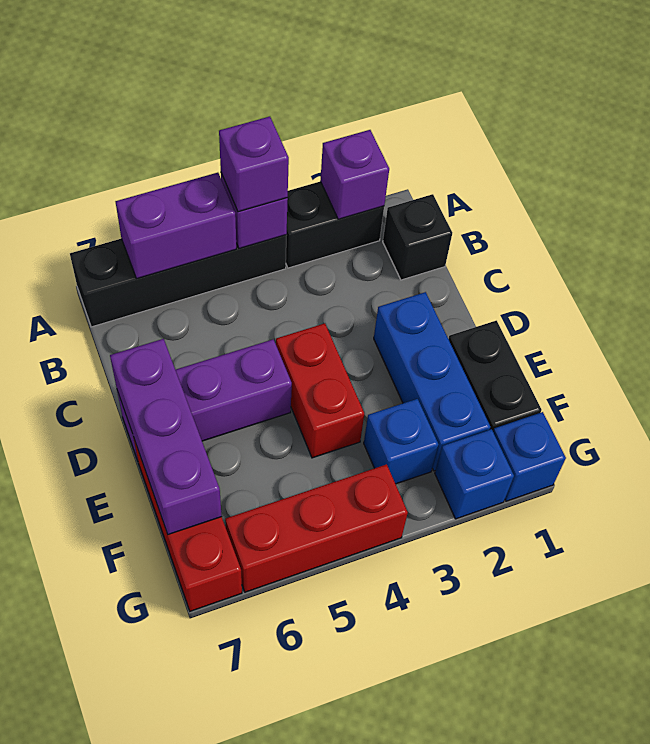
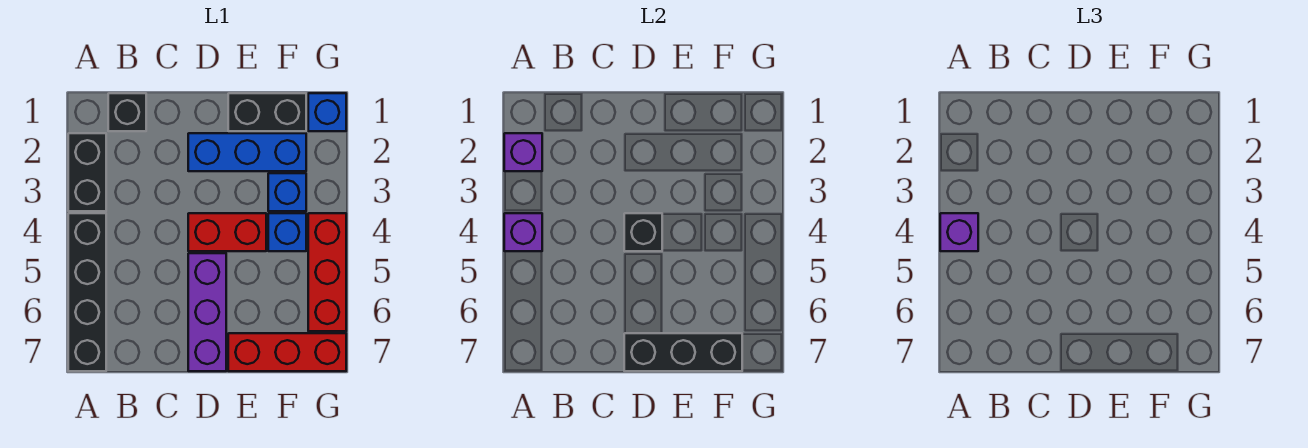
purple brick A5:A6 level 2 -> none
none -> black brick D4 level 2
purple brick D7:F7 level 2 -> black brick D7:F7 level 2
blue brick G2 level 1 -> blue brick F4 level 1

